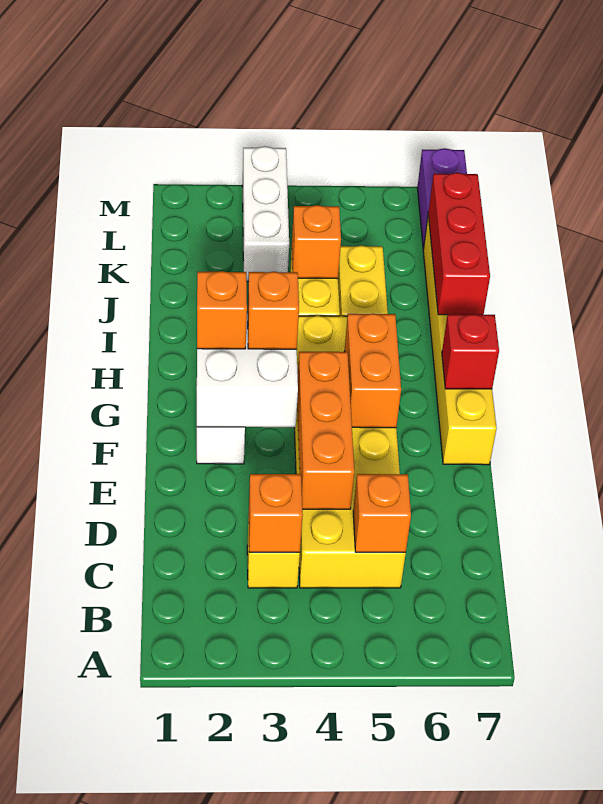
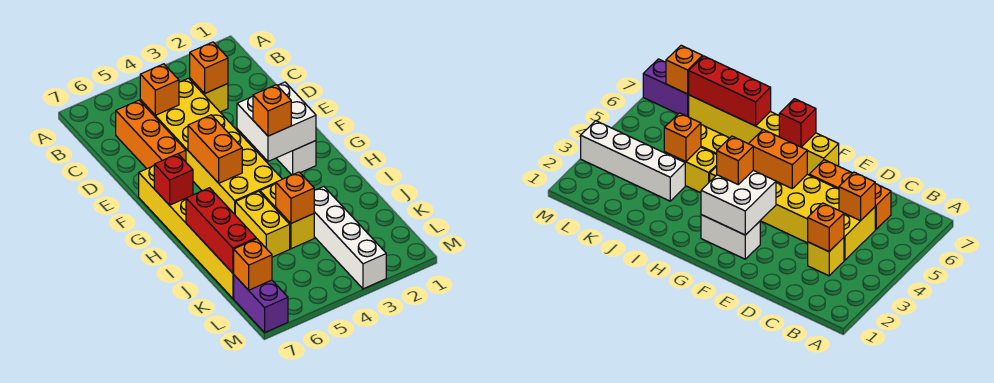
orange brick D4:F4 level 2 -> orange brick C6:E6 level 1
orange brick G2 level 3 -> orange brick L7 level 2
white brick K3:M3 level 1 -> white brick J3:M3 level 1

